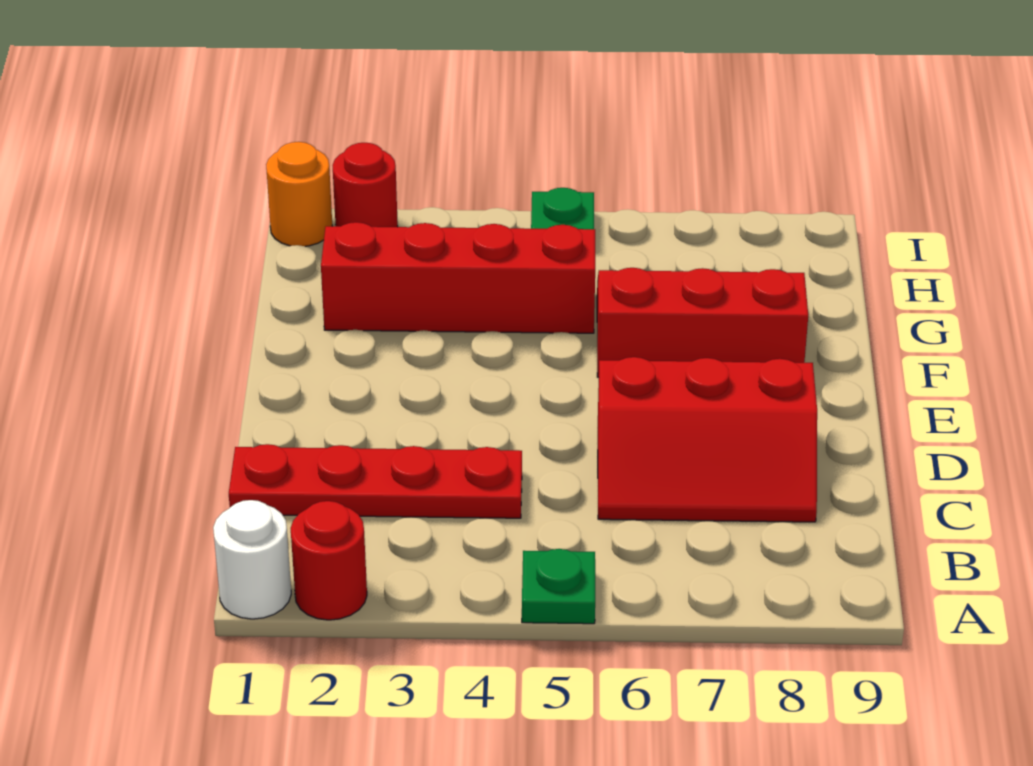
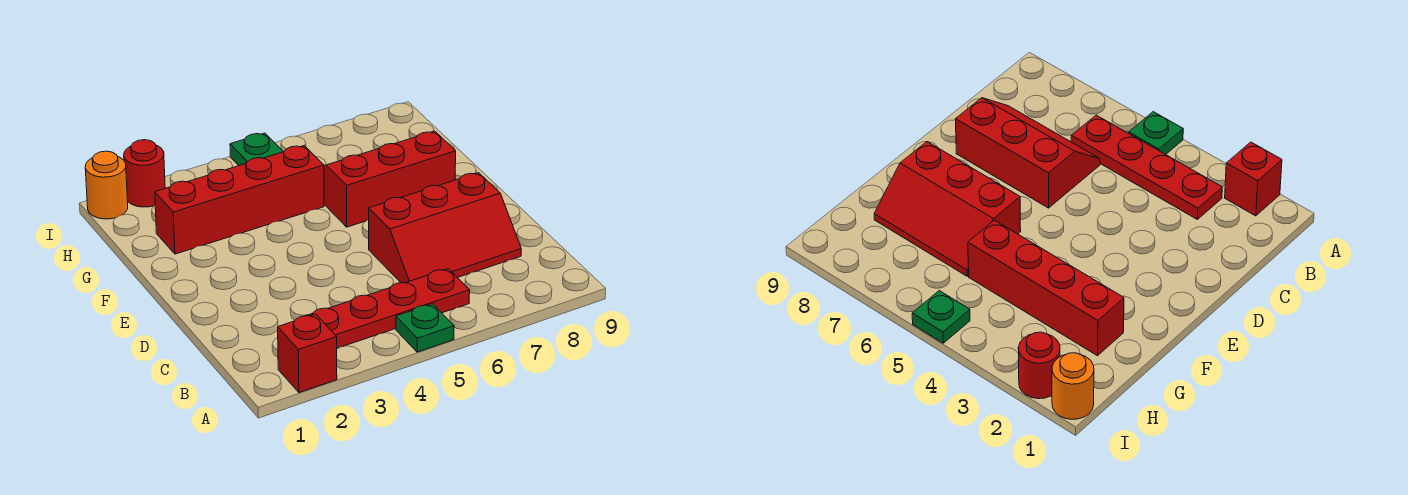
white round brick A1 level 1 -> none
red round brick A2 level 1 -> red brick A2 level 1
red plate C1:C4 level 1 -> red plate B3:B6 level 1

